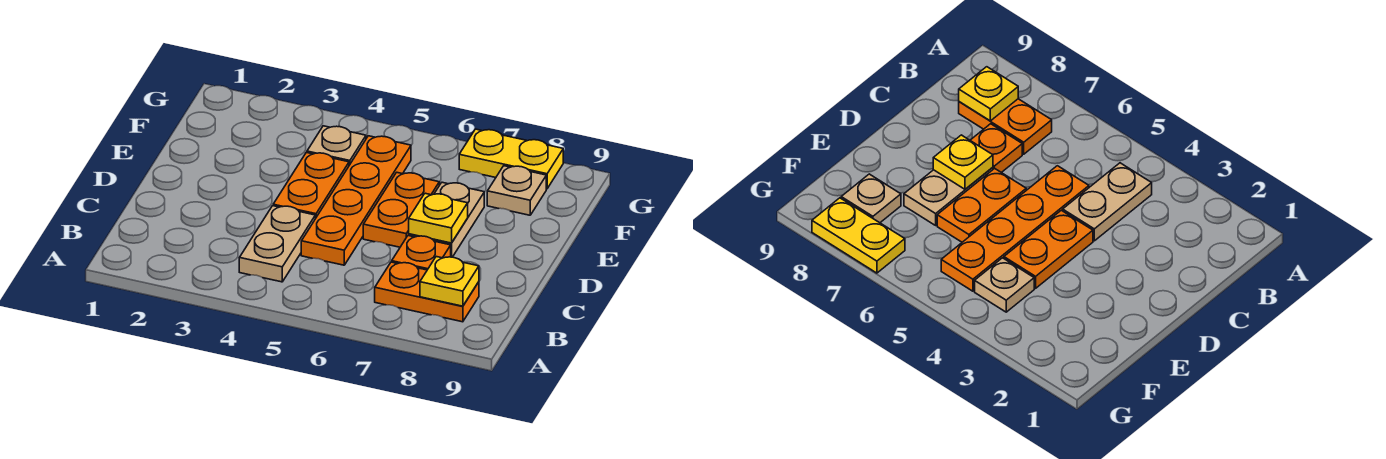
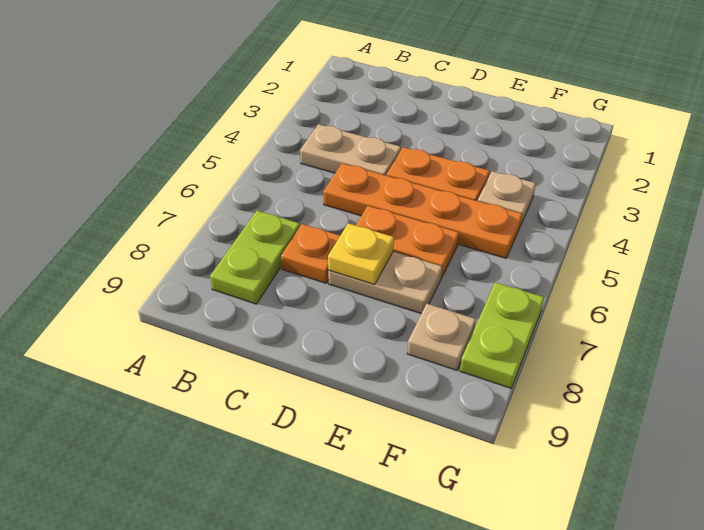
orange plate B7:B8 level 1 -> lime plate B7:B8 level 1
yellow plate B8 level 2 -> none
yellow plate G7:G8 level 1 -> lime plate G7:G8 level 1

